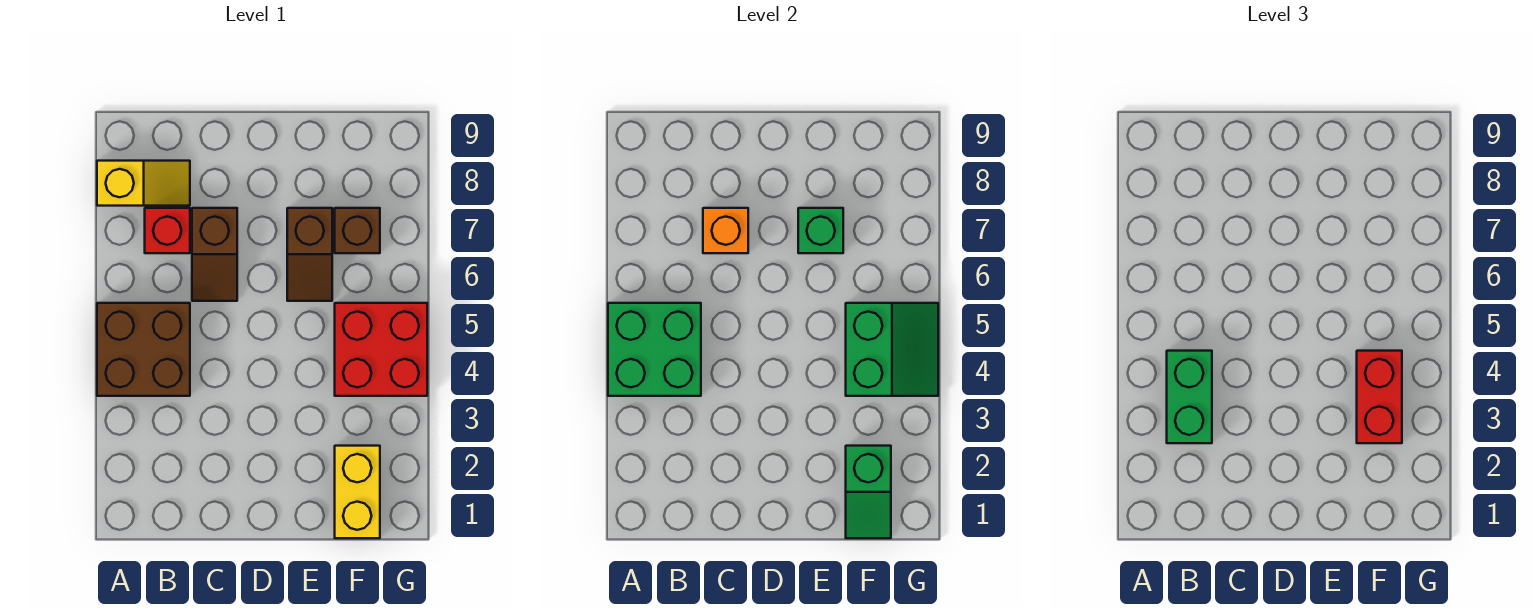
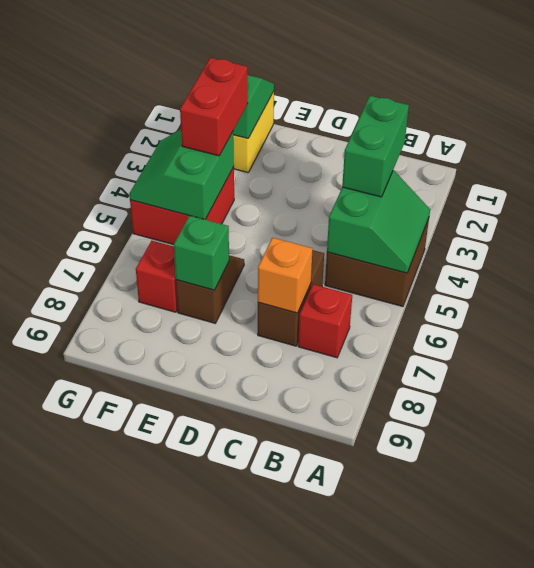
green brick A4:B5 level 2 -> green slope A4:B5 level 2 top B
yellow slope A8:B8 level 1 top A -> none
brown slope C6:C7 level 1 top 7 -> brown brick C6:C7 level 1
brown brick F7 level 1 -> red brick F7 level 1

